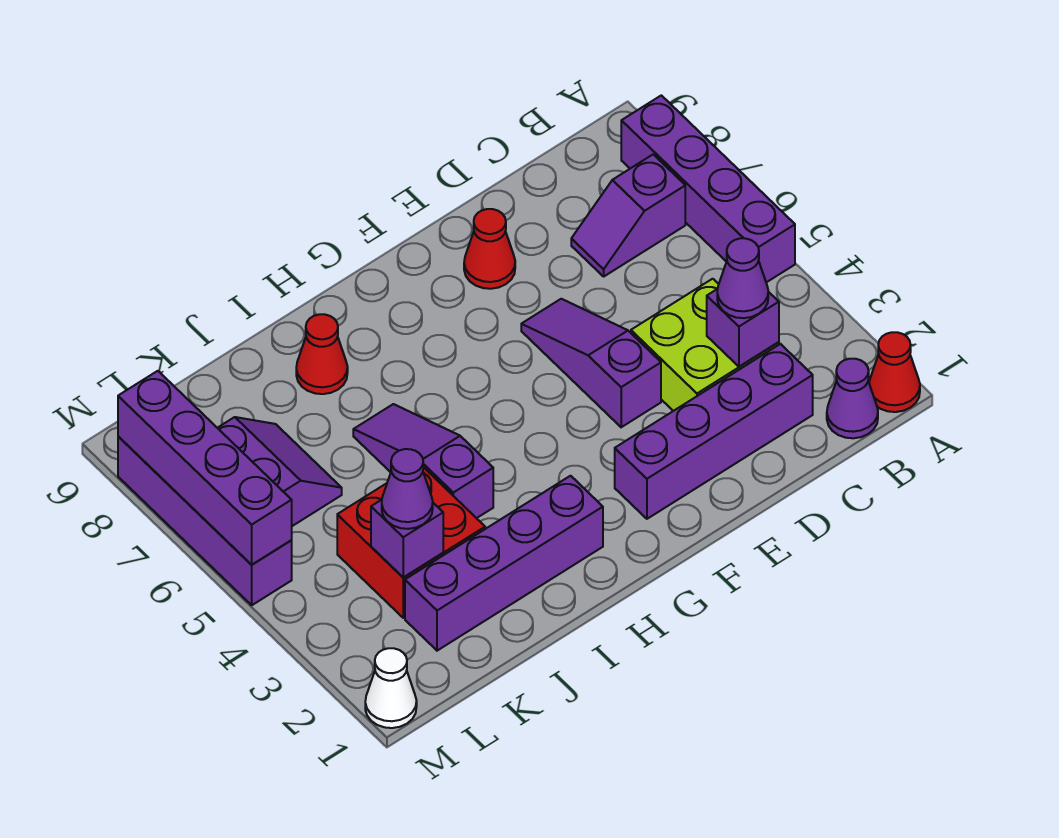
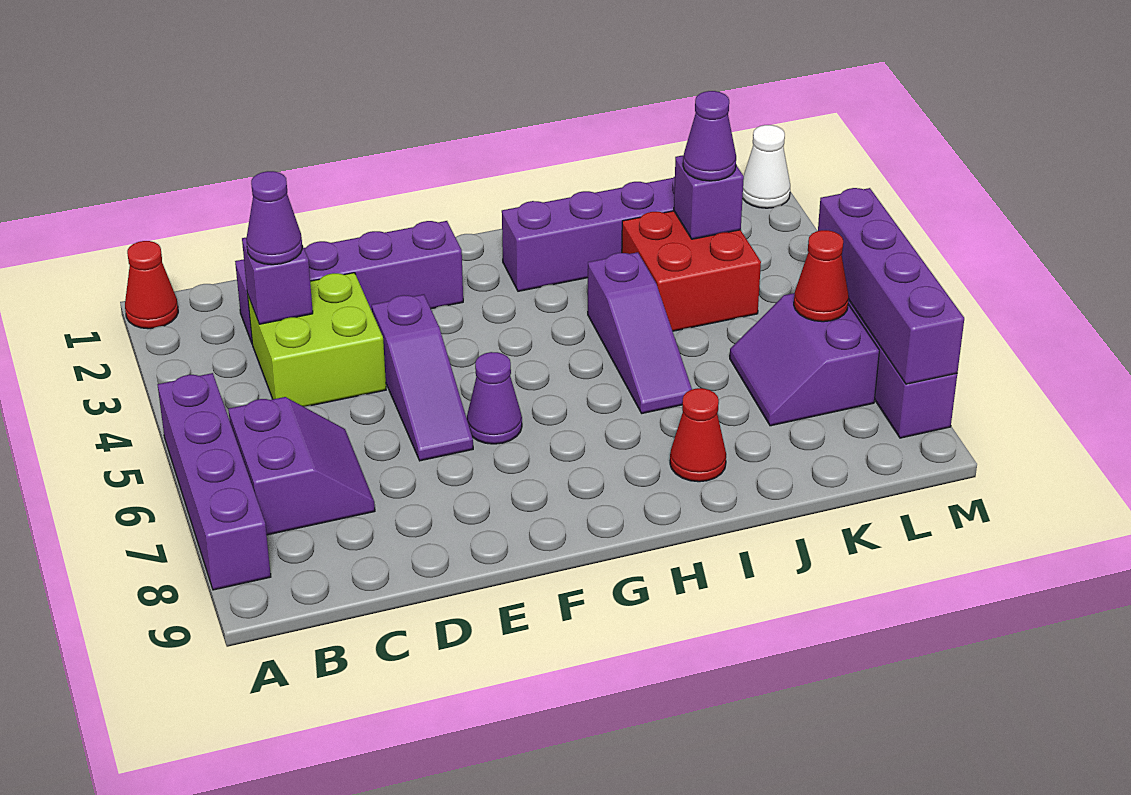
purple cone B1 level 1 -> purple cone F6 level 1
purple slope B7:C7 level 1 top B -> purple slope B6:C7 level 1 top B
red cone E8 level 1 -> red cone L6 level 2

